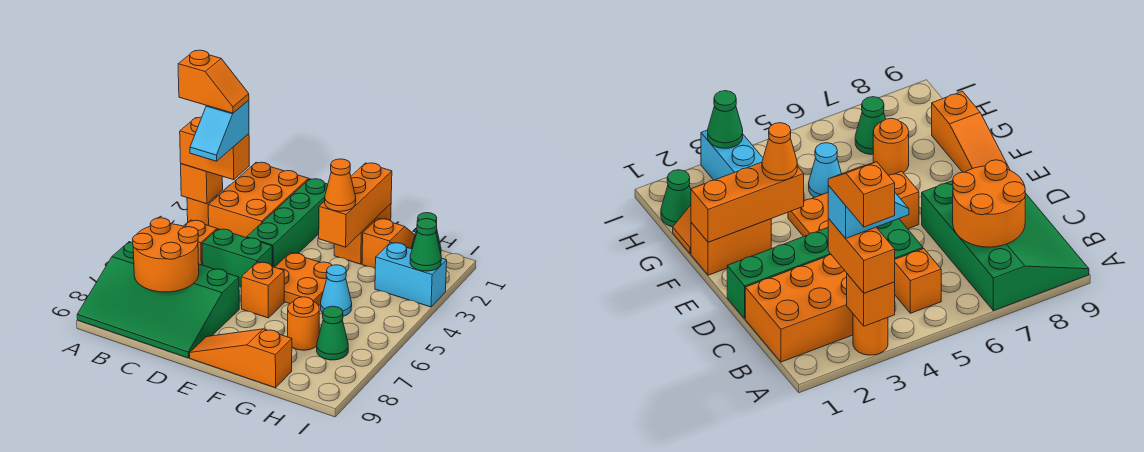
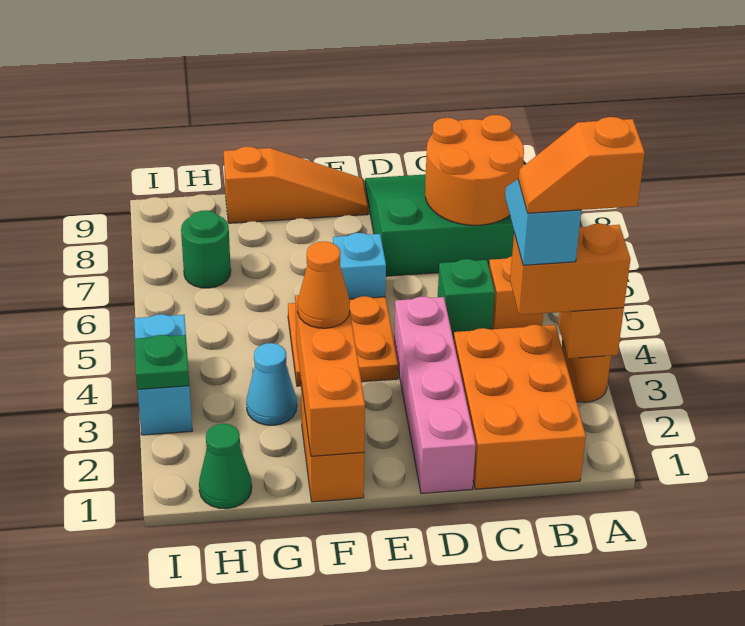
green brick C5:D5 level 1 -> green brick C5 level 1
green brick D1:D4 level 1 -> pink brick D1:D4 level 1
orange brick E6 level 1 -> cyan brick E6 level 1
orange slope G1:G2 level 1 top 2 -> none
cyan cone G5 level 1 -> cyan cone G3 level 1
orange round brick G7 level 1 -> none
cyan brick H3:I3 level 1 -> cyan brick I3:I4 level 1
green cone H7 level 1 -> green round brick H7 level 1
green cone I3 level 2 -> green plate I3 level 2

